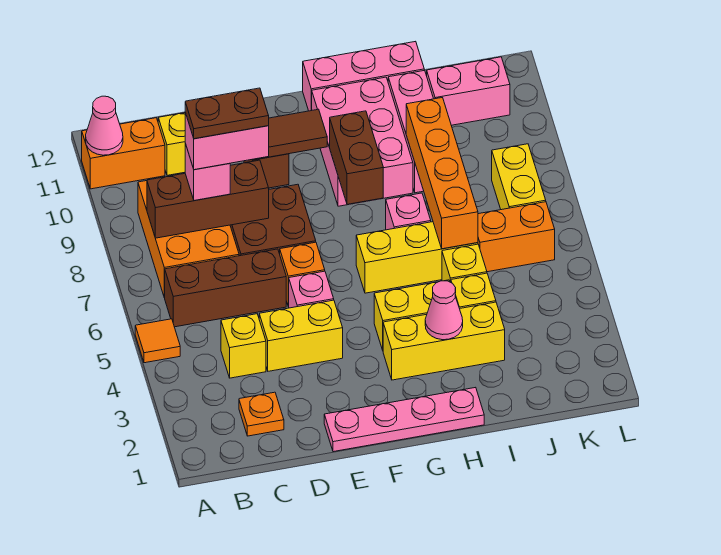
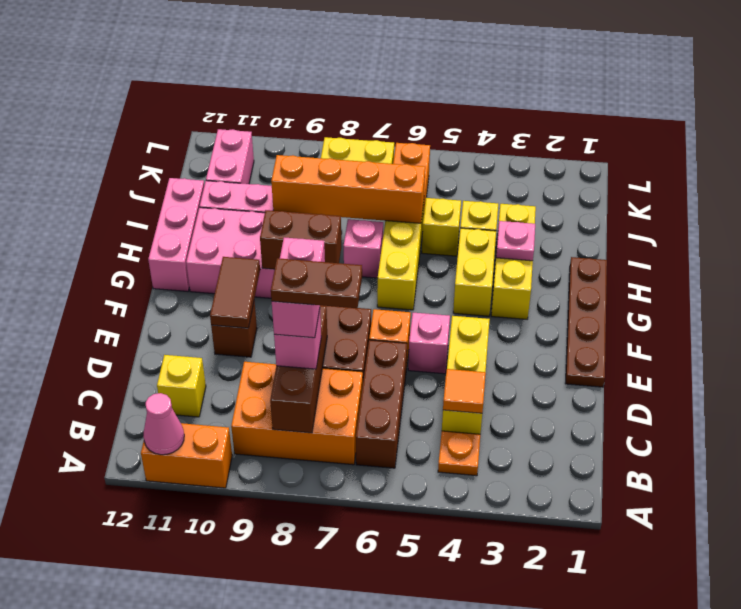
orange tile A5 level 1 -> orange tile C4 level 2
orange brick A11:B11 level 1 -> orange brick A10:A11 level 1
orange plate C2 level 1 -> orange plate B4 level 1
brown plate C8:D8 level 5 -> brown plate C7:C8 level 5
pink plate E1:H1 level 1 -> brown plate E1:H1 level 1
pink cone H3 level 2 -> pink plate H3 level 2

